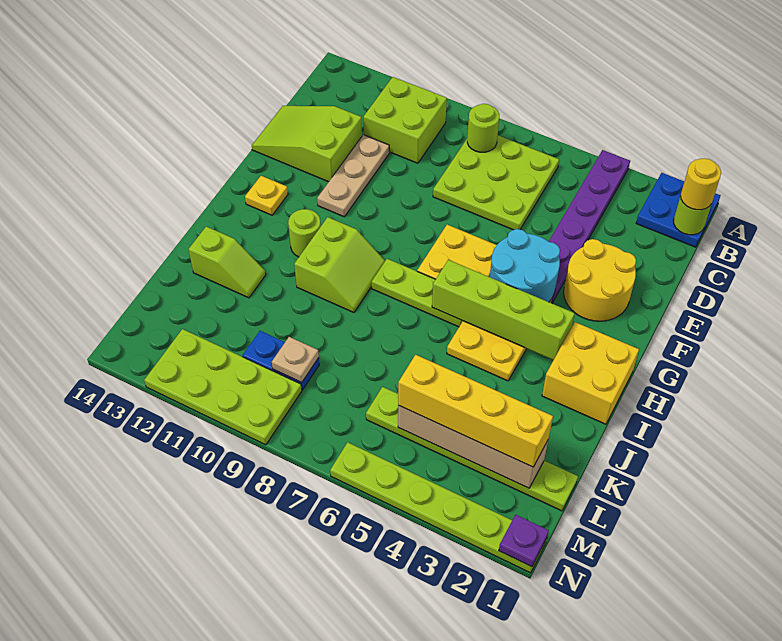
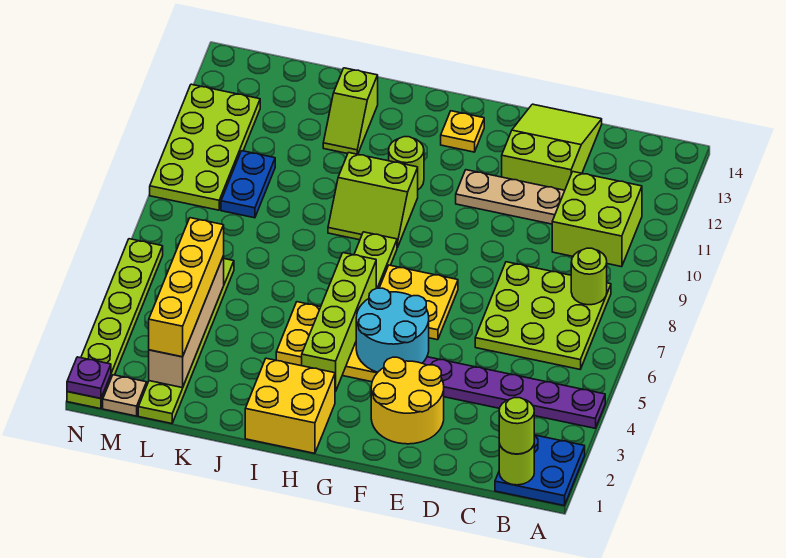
yellow round brick B1 level 3 -> lime round brick B1 level 3
tan plate L9 level 2 -> tan plate M1 level 1

